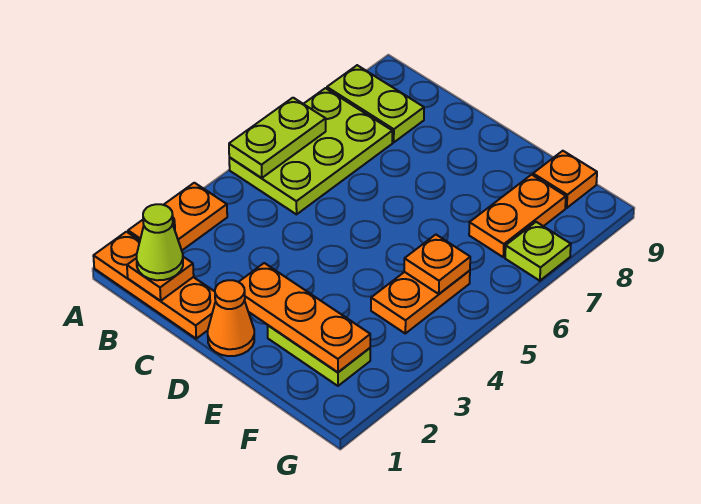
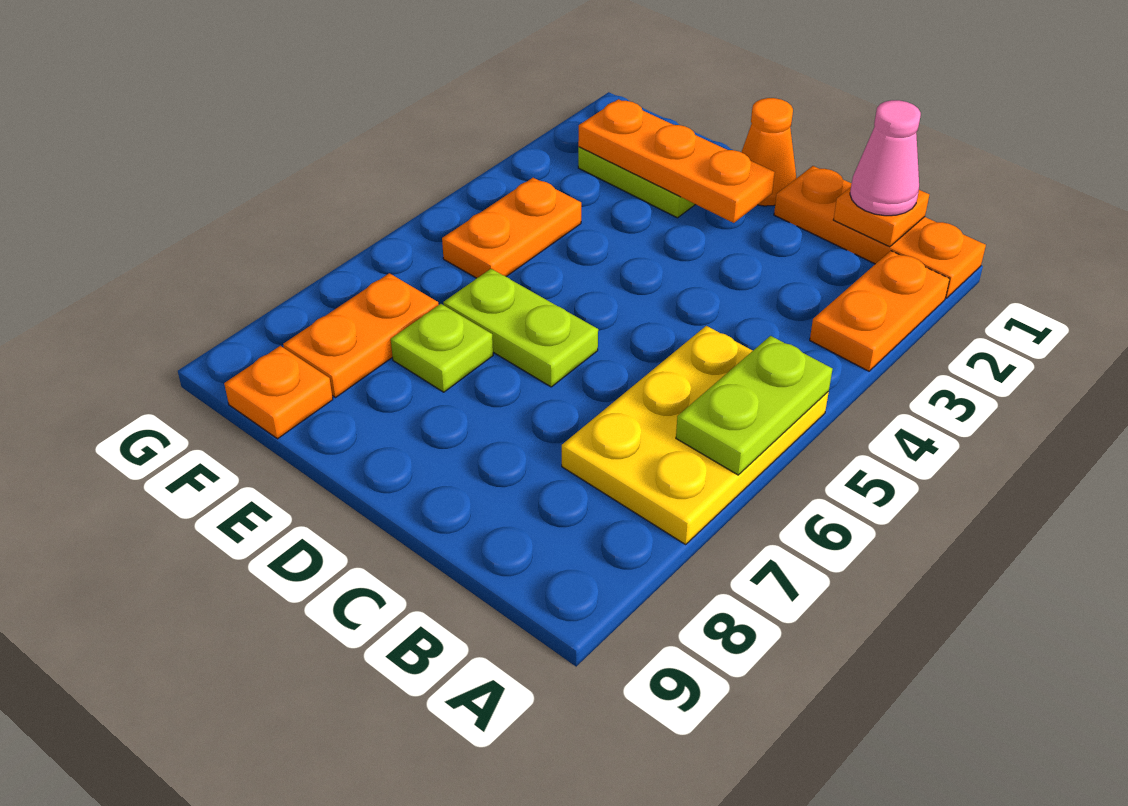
lime plate A5:B7 level 1 -> yellow plate A5:B7 level 1
lime plate A8:B8 level 1 -> lime plate D6:E6 level 1
lime cone B1 level 3 -> pink cone B1 level 3
orange plate F5 level 2 -> none
lime plate G7 level 1 -> lime plate E7 level 1

